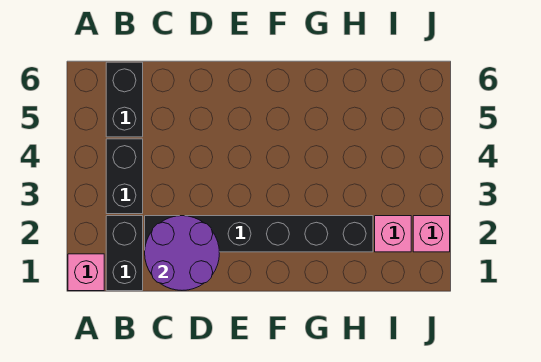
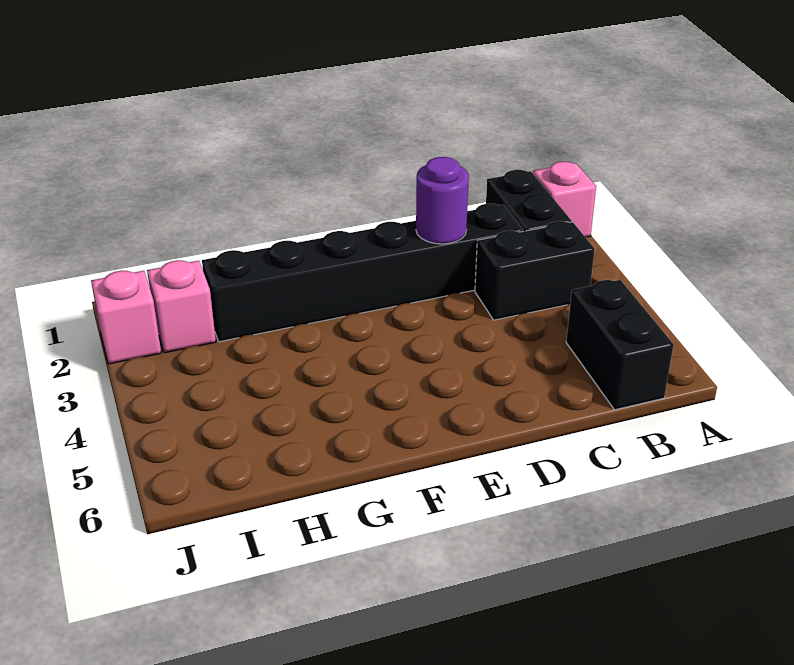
black brick B3:B4 level 1 -> black brick B3:C3 level 1
purple round brick C1:D2 level 2 -> purple round brick D2 level 2

